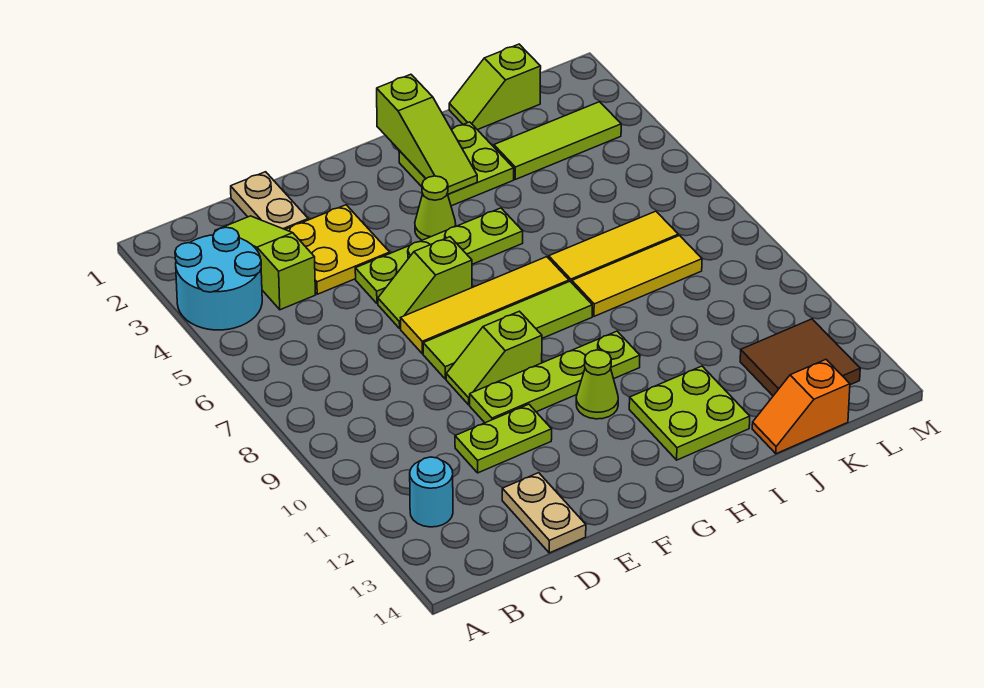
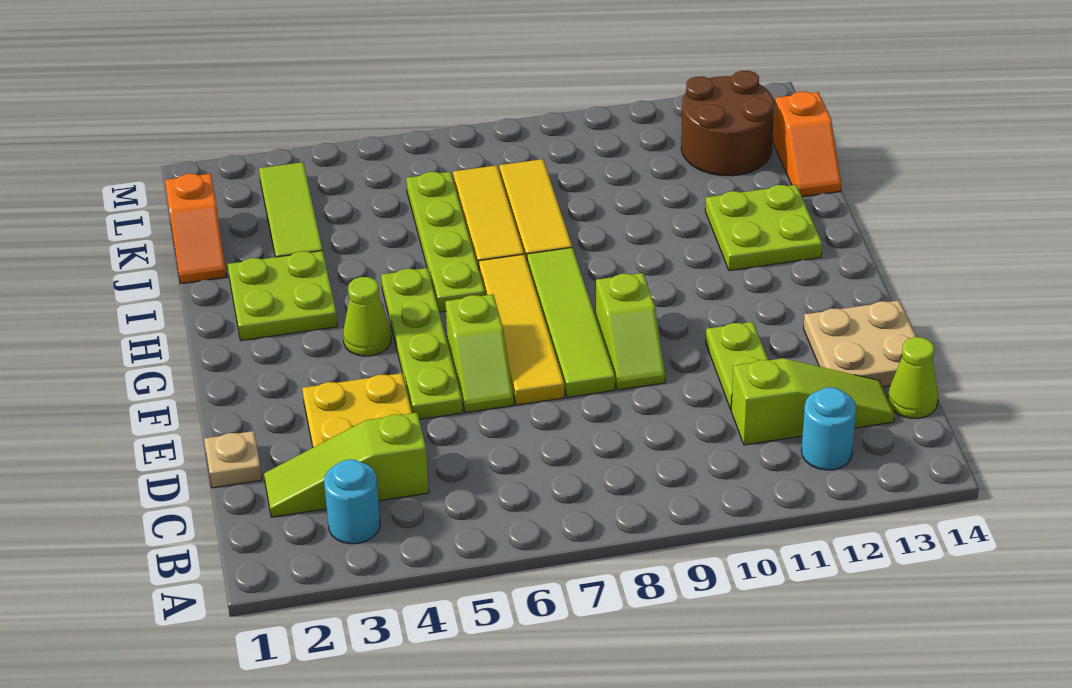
cyan round brick A3:B4 level 1 -> cyan round brick B3 level 1
tan plate D1:D2 level 1 -> tan plate D1 level 1
tan plate D13:D14 level 1 -> tan plate D13:E14 level 1
lime plate E10:H10 level 1 -> lime plate H6:K6 level 1
lime cone G11 level 1 -> lime cone C14 level 1
lime slope H1:H3 level 2 top 1 -> lime slope C11:C13 level 1 top 11
lime slope J1:K1 level 1 top K -> orange slope J1:K1 level 1 top K
brown tile K12:L13 level 1 -> brown round brick K12:L13 level 1

